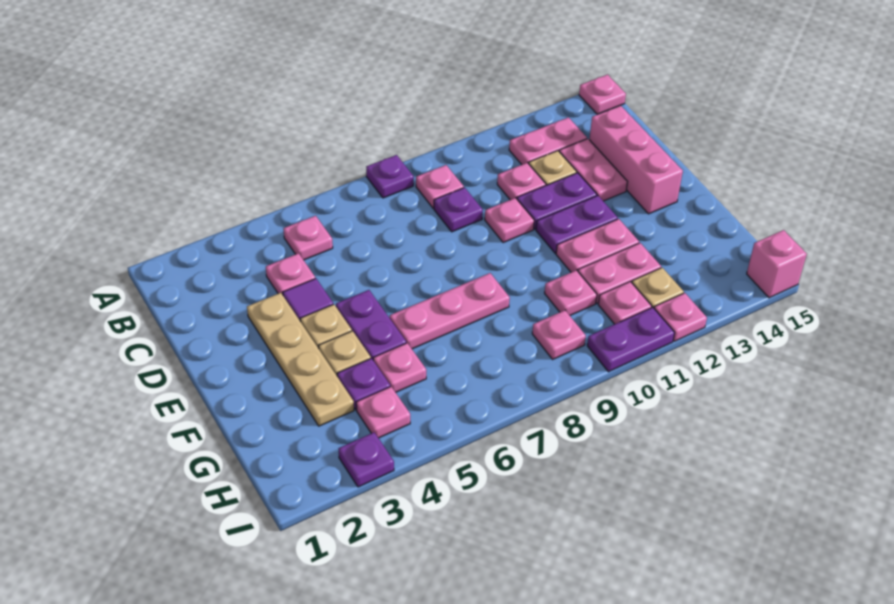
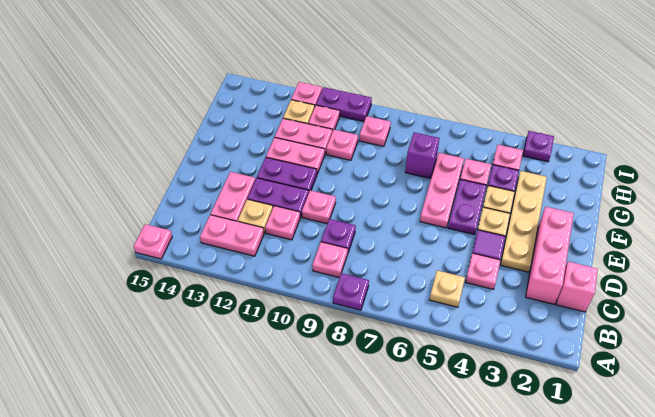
pink plate B5 level 1 -> tan plate B5 level 1
pink brick C14:E14 level 1 -> pink brick C2:E2 level 1
pink plate F6:F8 level 1 -> pink plate E6:G6 level 1
none -> purple brick G7 level 1
pink brick I15 level 1 -> pink brick C1 level 1

